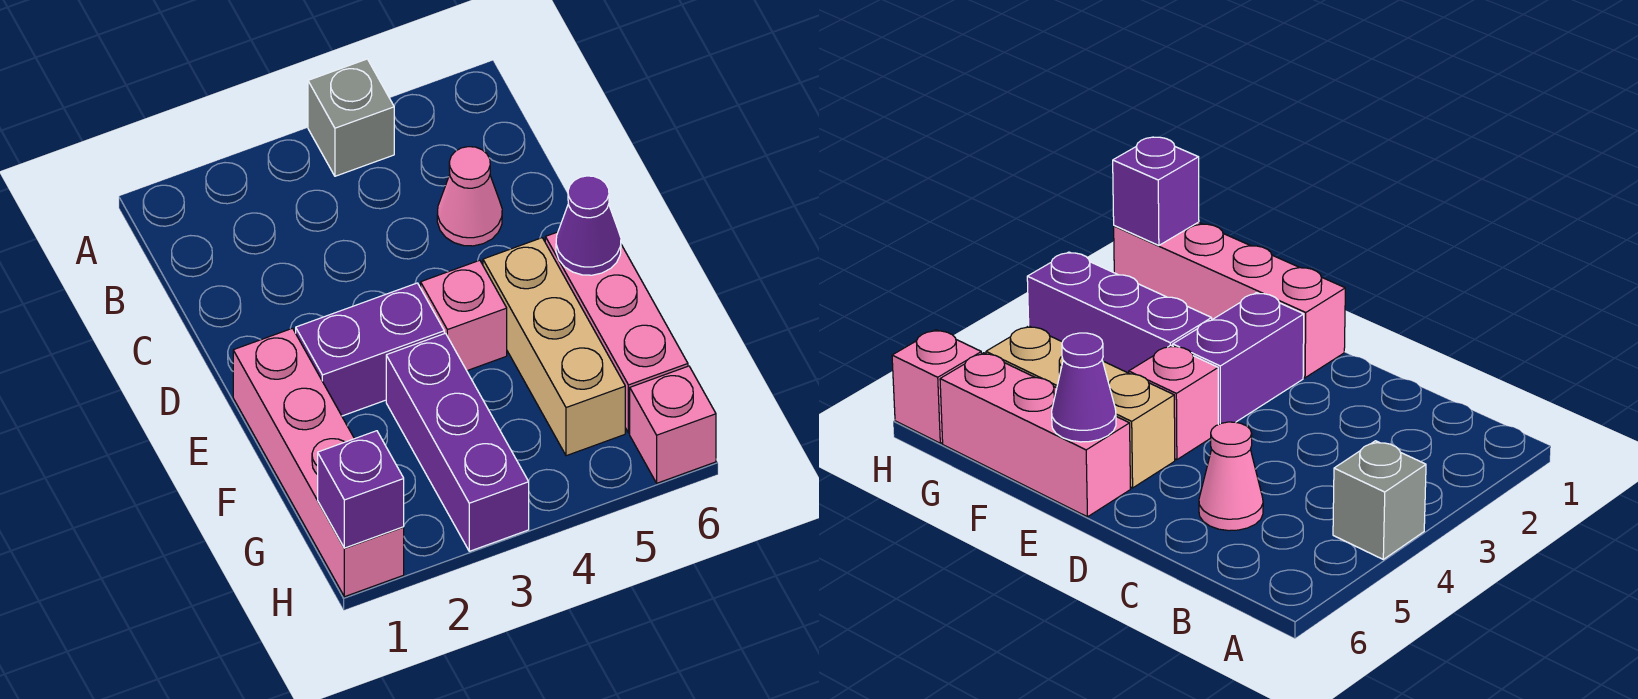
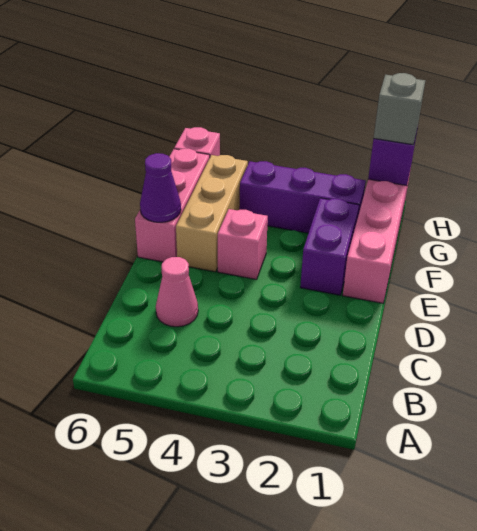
grey brick A4 level 1 -> grey brick H1 level 3
purple brick E2:E3 level 1 -> purple brick E2:F2 level 1
purple brick F3:H3 level 1 -> purple brick G2:G4 level 1

